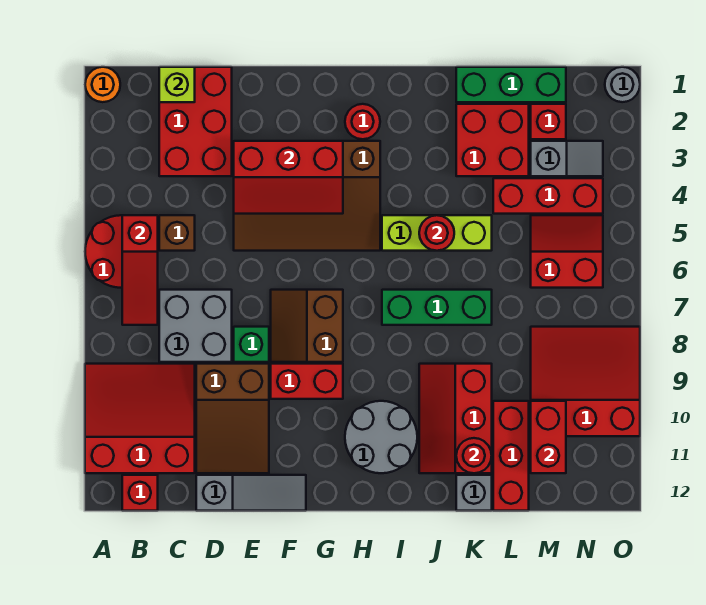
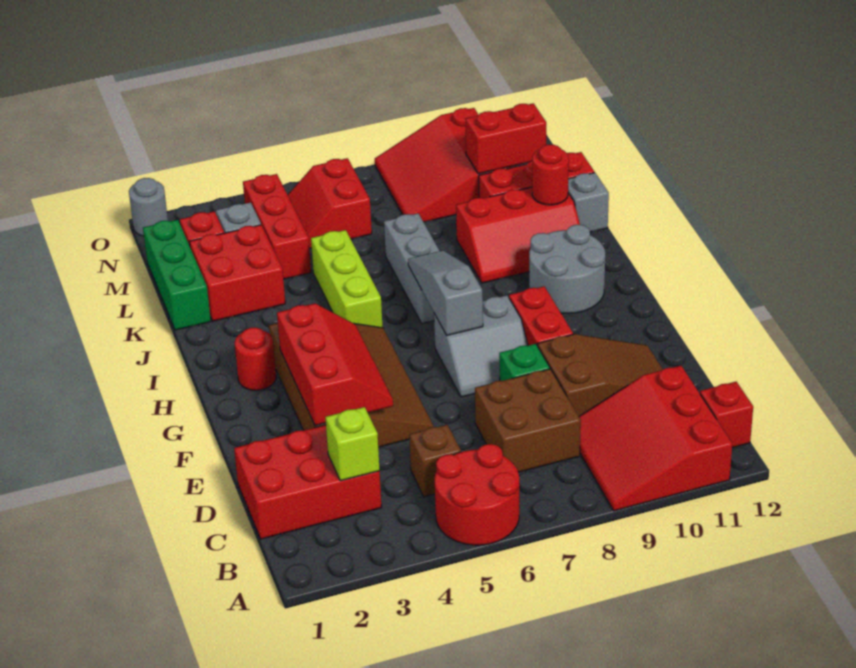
orange round brick A1 level 1 -> none
red slope B5:B7 level 2 top 5 -> none
lime brick C1 level 2 -> lime brick C3 level 2
grey brick C7:D8 level 1 -> brown brick C7:D8 level 1
grey slope D12:F12 level 1 top D -> grey slope G7:I7 level 2 top G
brown slope F7:G8 level 1 top G -> grey slope F7:G8 level 1 top G
green brick I7:K7 level 1 -> grey brick I7:K7 level 1
red round brick J5 level 2 -> none

